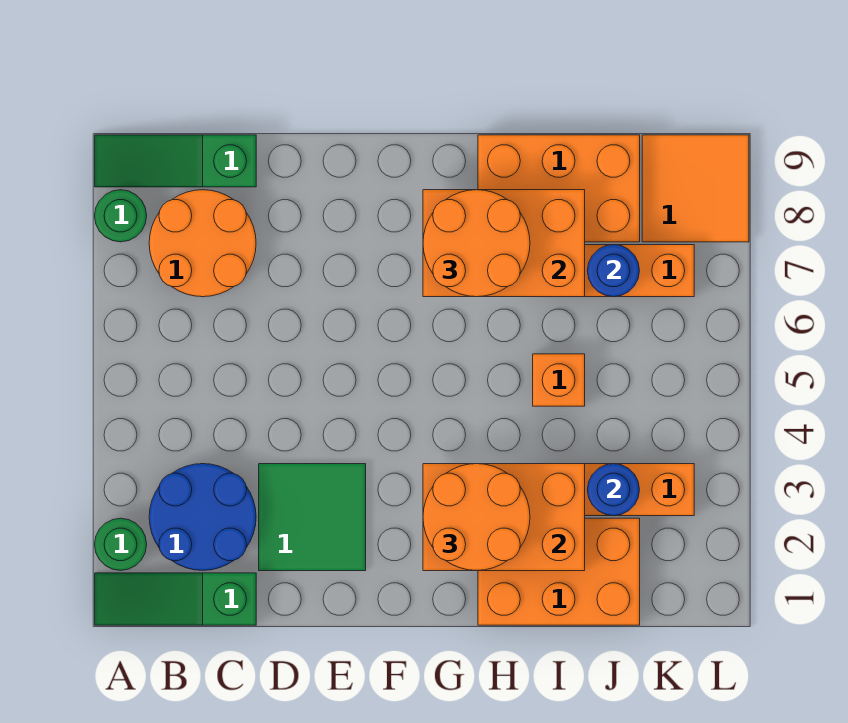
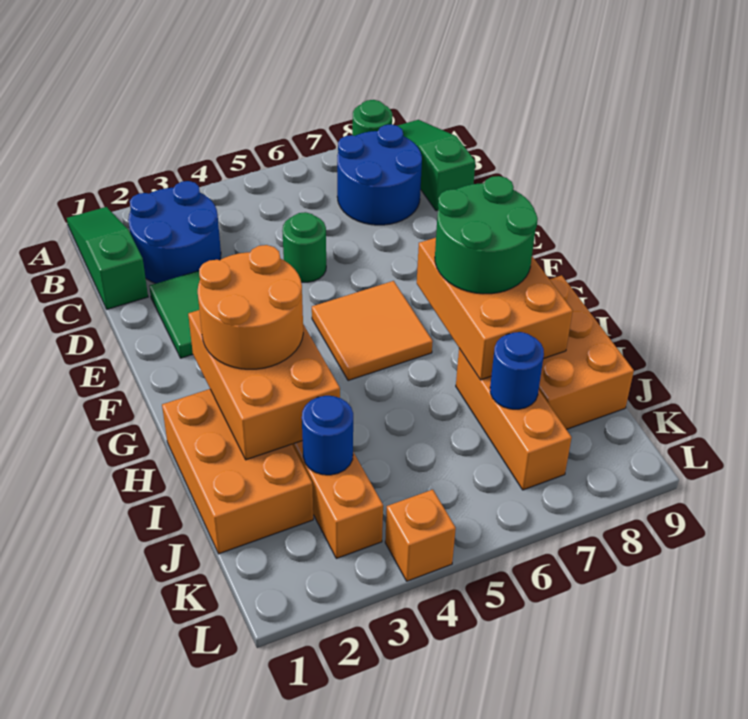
green round brick A2 level 1 -> green round brick D5 level 1
orange round brick B7:C8 level 1 -> blue round brick B7:C8 level 1
orange round brick G7:H8 level 3 -> green round brick G7:H8 level 3
orange brick I5 level 1 -> orange brick L4 level 1
orange tile K8:L9 level 1 -> orange tile F5:G6 level 1

